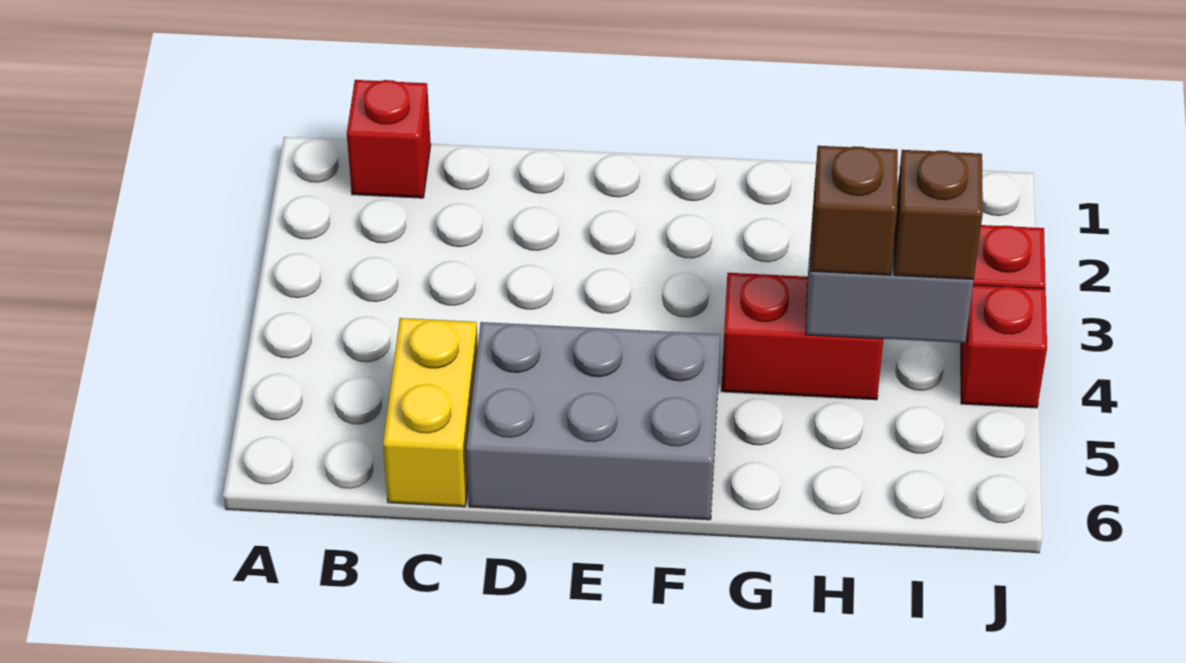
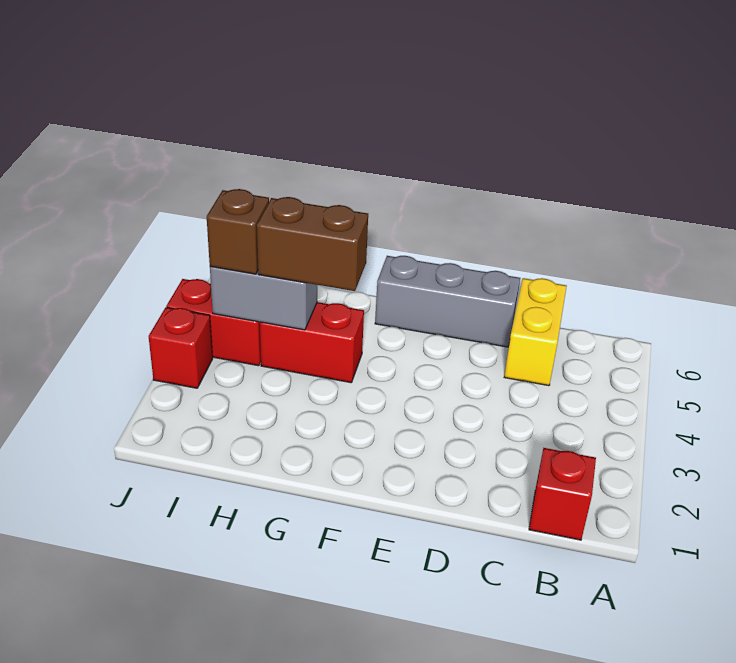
grey brick D5:F6 level 1 -> grey brick D6:F6 level 1
brown brick H4 level 3 -> brown brick G4:H4 level 3
red brick J4 level 1 -> red brick I4:J4 level 1

